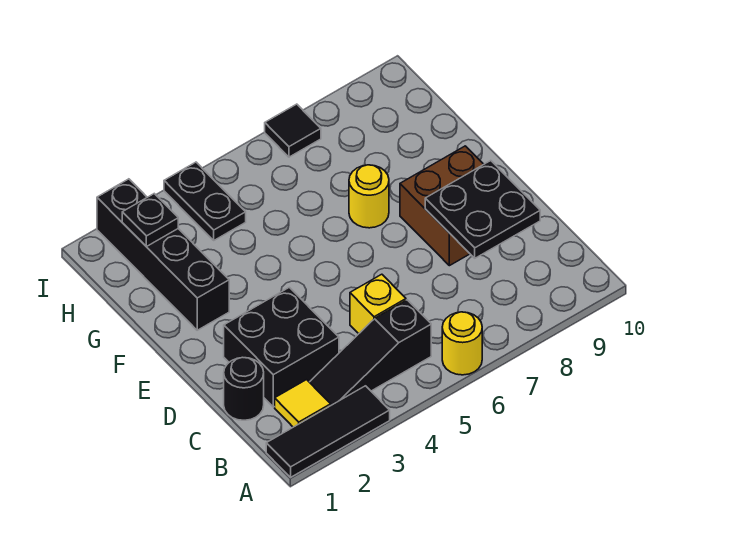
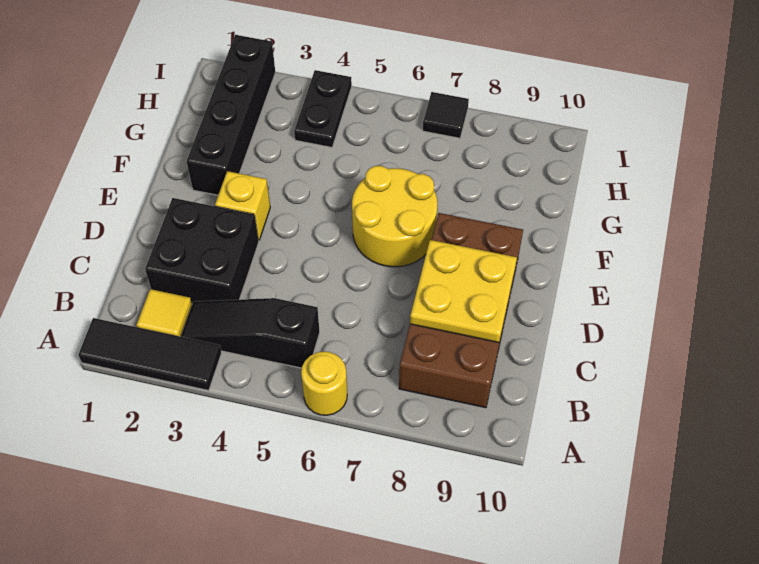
black round brick C1 level 1 -> none
yellow brick C5 level 1 -> yellow brick E3 level 1
black plate C8:D9 level 2 -> yellow plate C8:D9 level 2
brown brick D8:E9 level 1 -> brown brick B8:E9 level 1
yellow round brick F7 level 1 -> yellow round brick E6:F7 level 1
black plate H2 level 2 -> none

